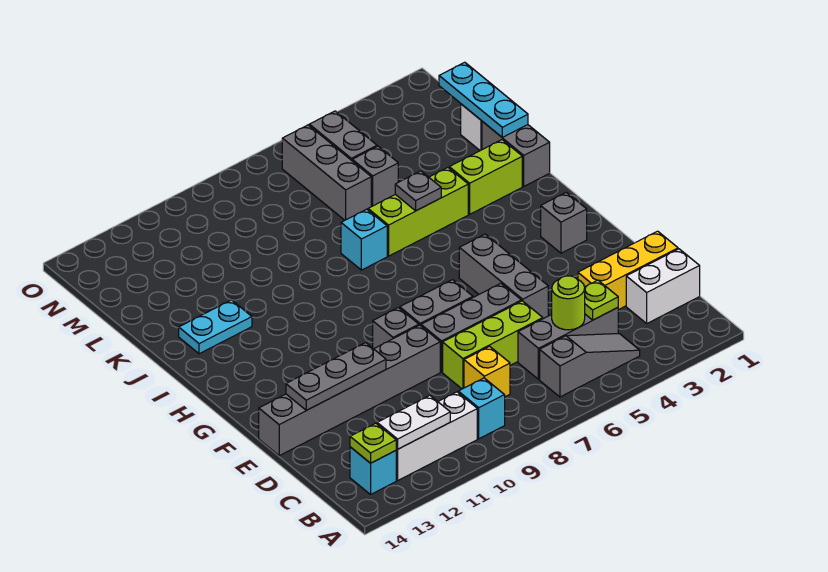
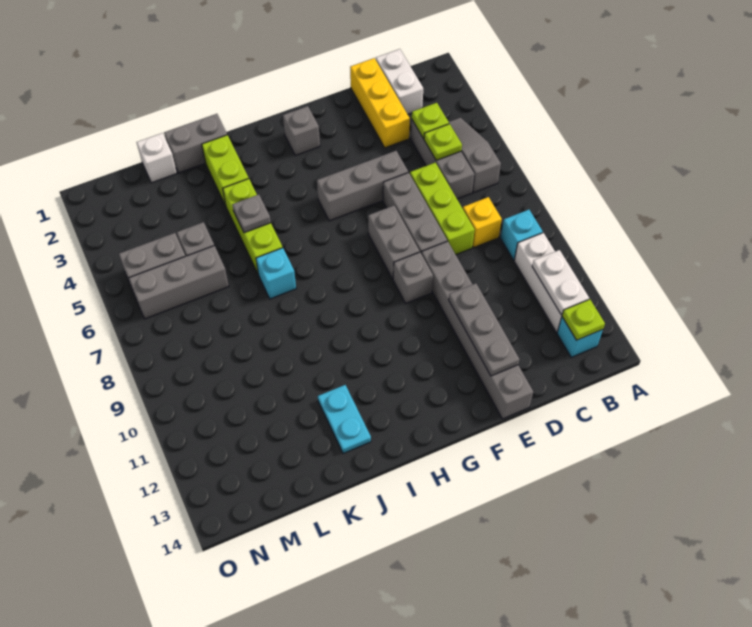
lime round brick C5 level 2 -> lime plate C5 level 2
cyan plate K1:M1 level 2 -> none

